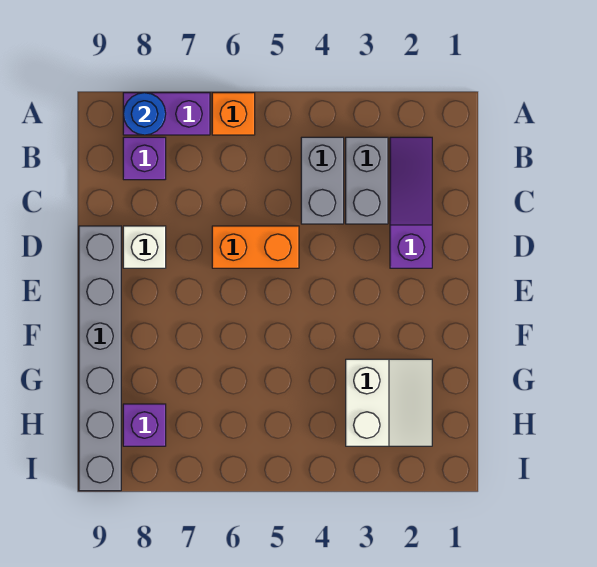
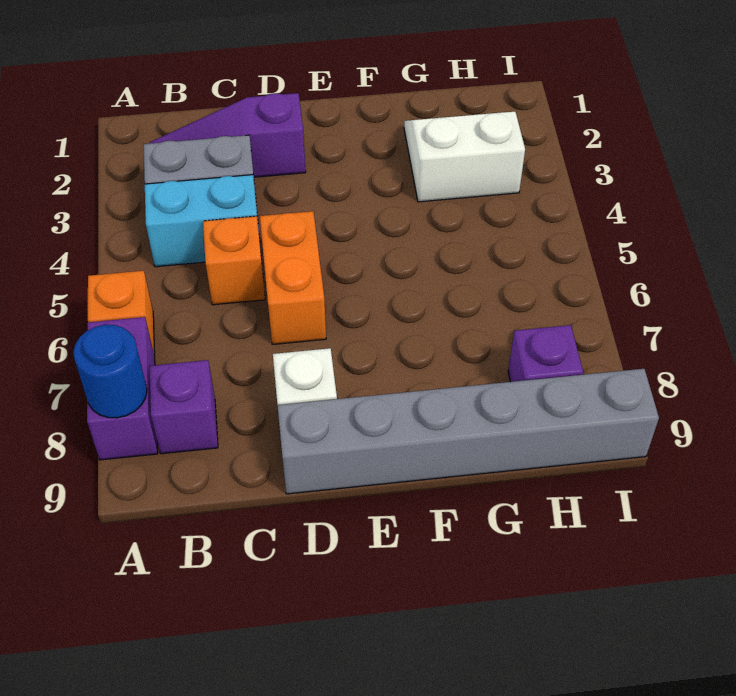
grey brick B4:C4 level 1 -> cyan brick B4:C4 level 1
none -> orange brick C5 level 1

